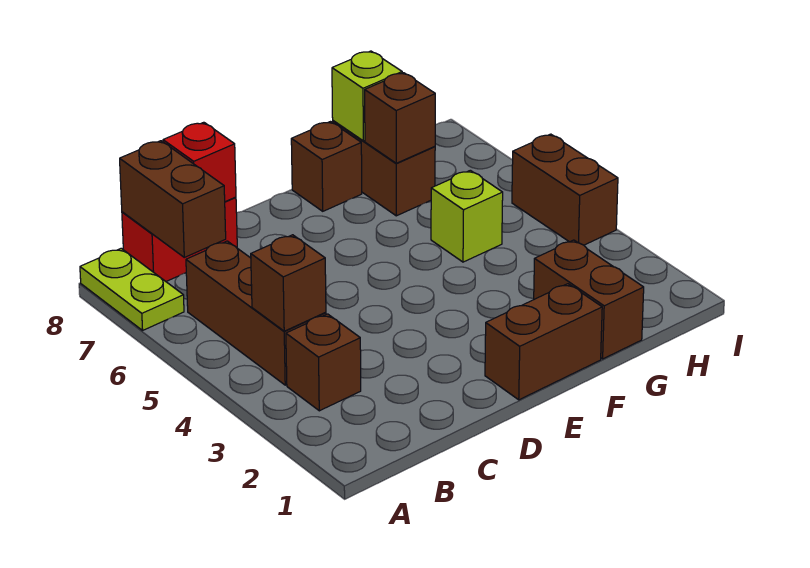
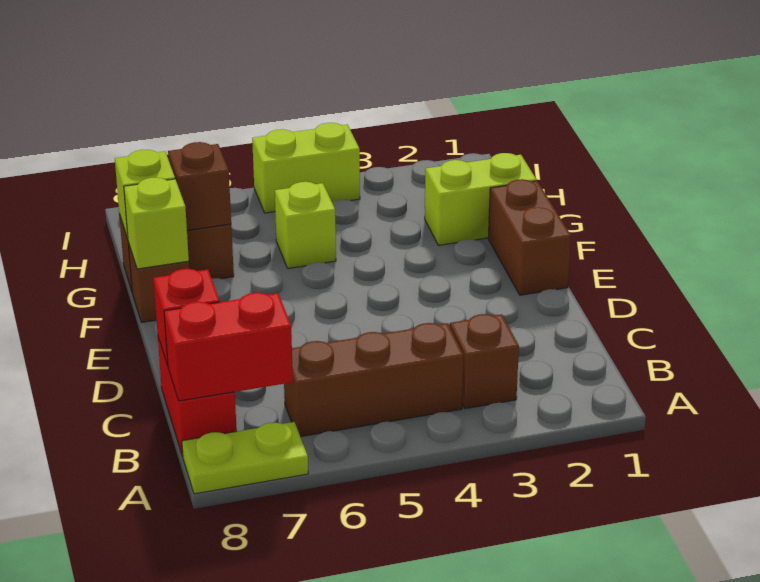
brown brick B4 level 2 -> none
brown brick B7:B8 level 2 -> red brick B7:B8 level 2
none -> lime brick F8 level 2
brown brick G1:G2 level 1 -> lime brick G1:G2 level 1
brown brick I4:I5 level 1 -> lime brick I4:I5 level 1

